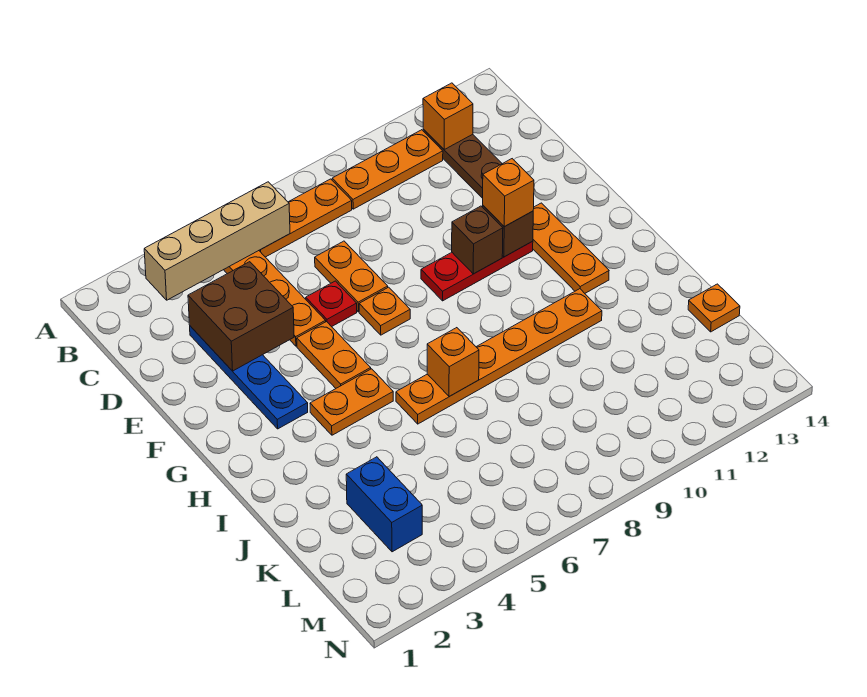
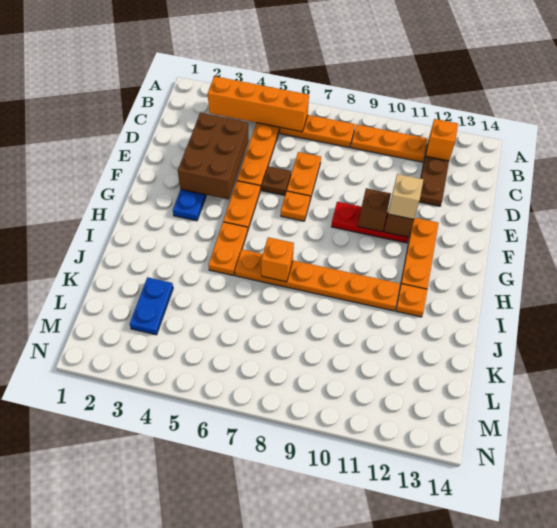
tan brick B3:B6 level 2 -> orange brick B3:B6 level 2
brown brick D3:E4 level 2 -> brown brick D3:F4 level 2
red plate E6 level 1 -> brown plate E6 level 1
orange brick F11 level 3 -> tan brick F11 level 3
orange plate H4:H5 level 1 -> orange plate H5:I5 level 1
blue brick K3:L3 level 1 -> blue plate K3:L3 level 1
orange plate K14 level 1 -> orange plate I12 level 1

